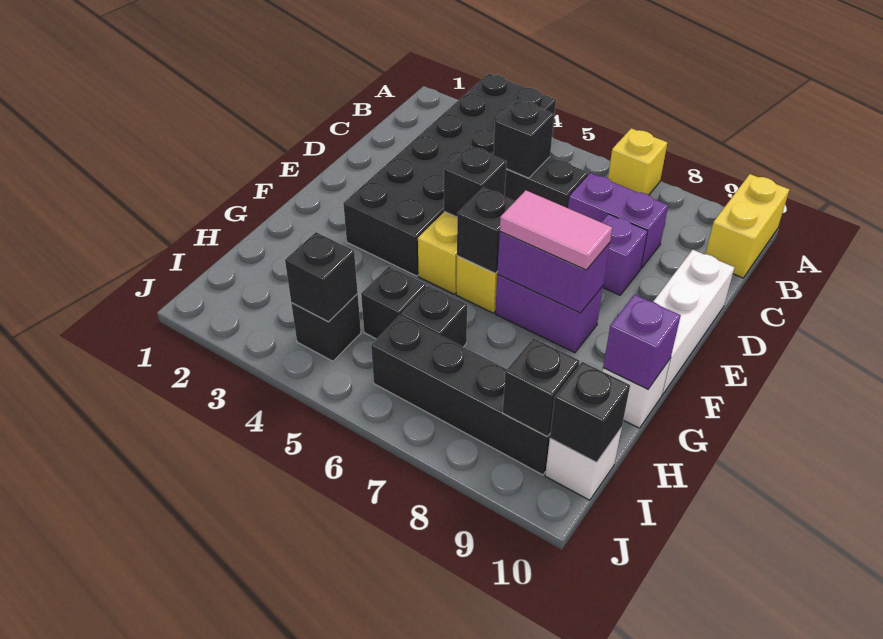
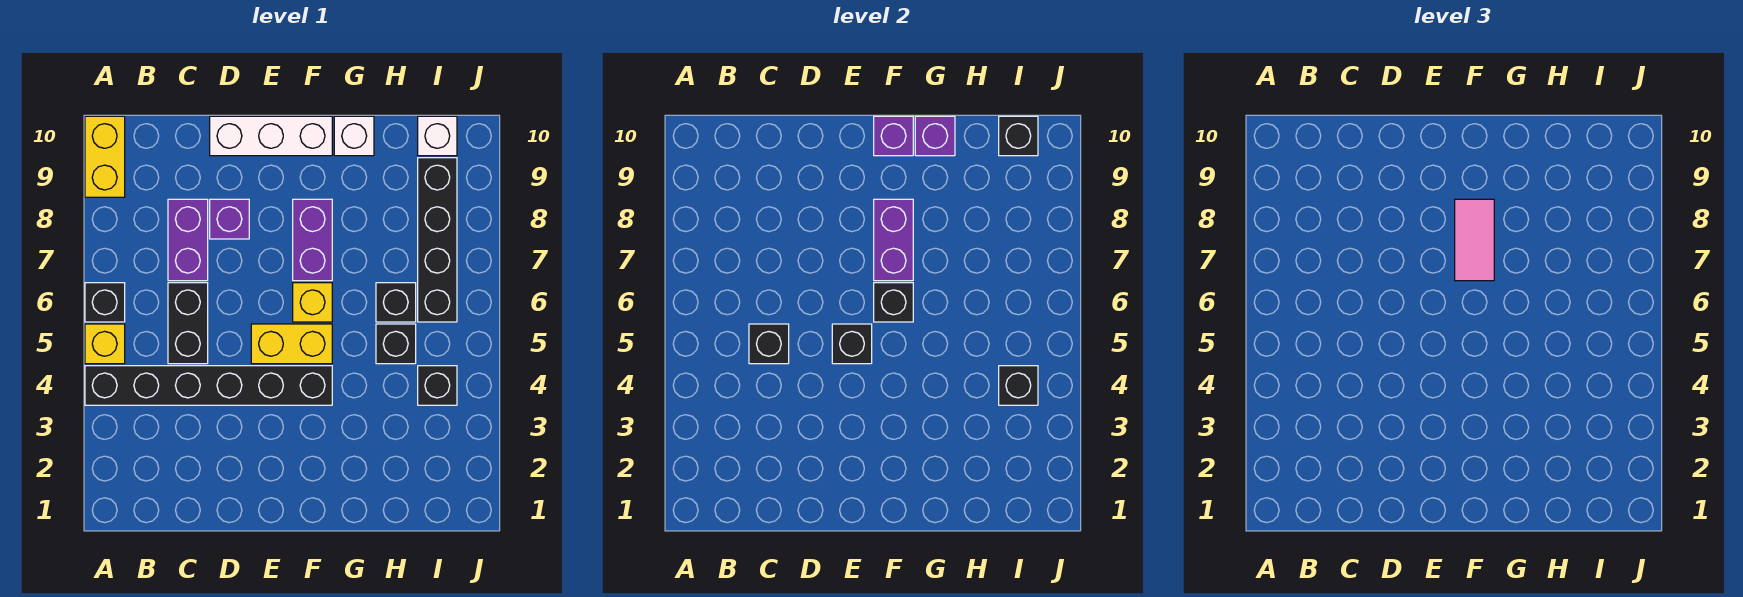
black brick A3:F4 level 1 -> black brick A4:F4 level 1
yellow brick A7 level 1 -> yellow brick A5 level 1
yellow brick A10:B10 level 1 -> yellow brick A9:A10 level 1
none -> purple brick F10 level 2
black brick I9 level 2 -> black brick A6 level 1

